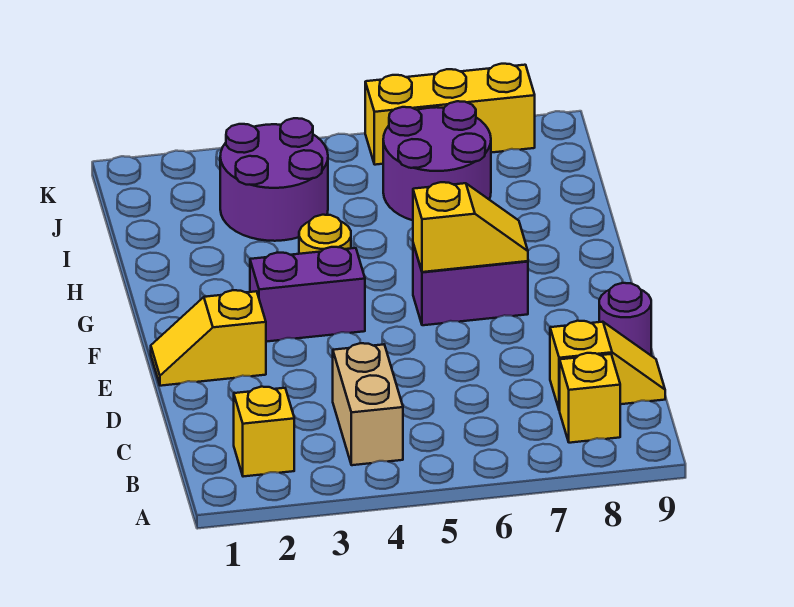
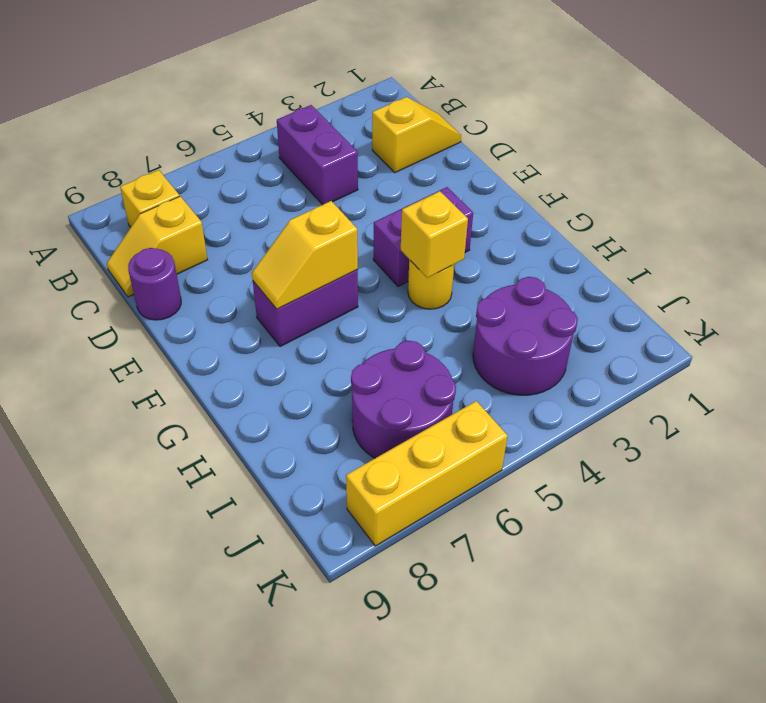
yellow brick B2 level 1 -> yellow brick G4 level 2
tan brick B4:C4 level 1 -> purple brick B4:C4 level 1
yellow slope E1:E2 level 1 top 2 -> yellow slope C1:C2 level 1 top 2

